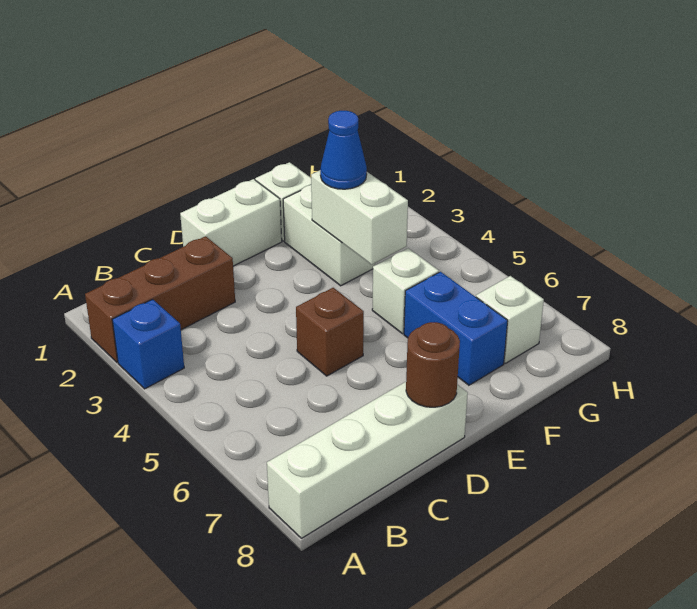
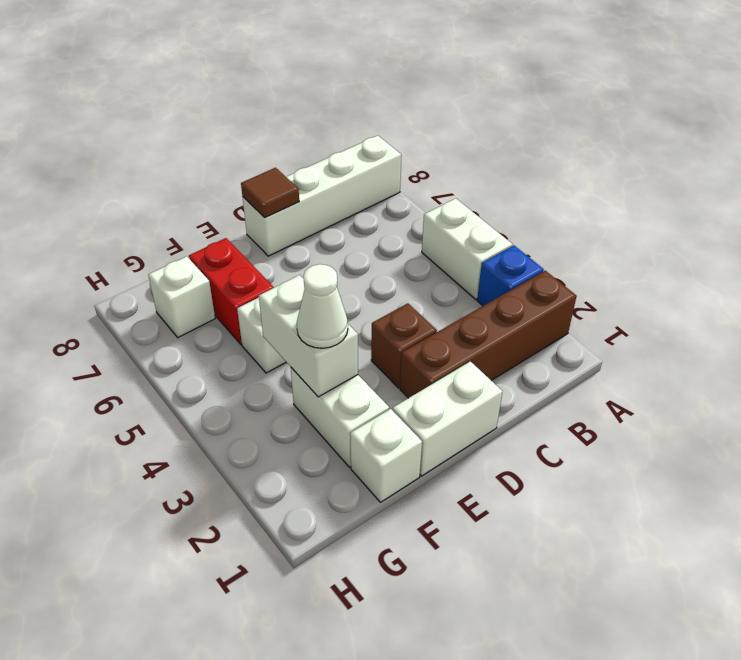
brown brick A2:C2 level 1 -> brown brick A2:D2 level 1
none -> white brick A4:A5 level 1
brown brick D5 level 1 -> brown brick D3 level 1
brown round brick D8 level 2 -> brown tile D8 level 2
blue cone F3 level 3 -> white cone F3 level 3
blue brick F6:F7 level 1 -> red brick F6:F7 level 1

